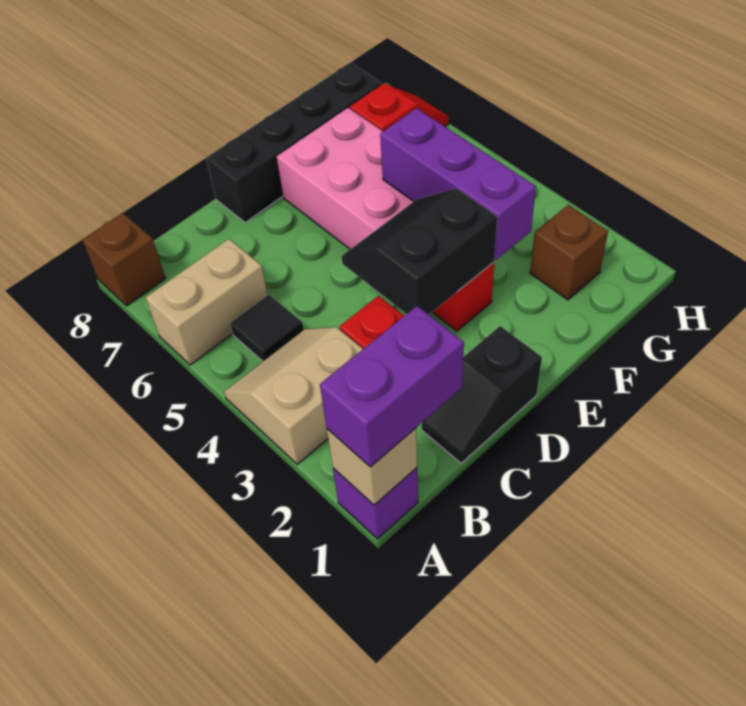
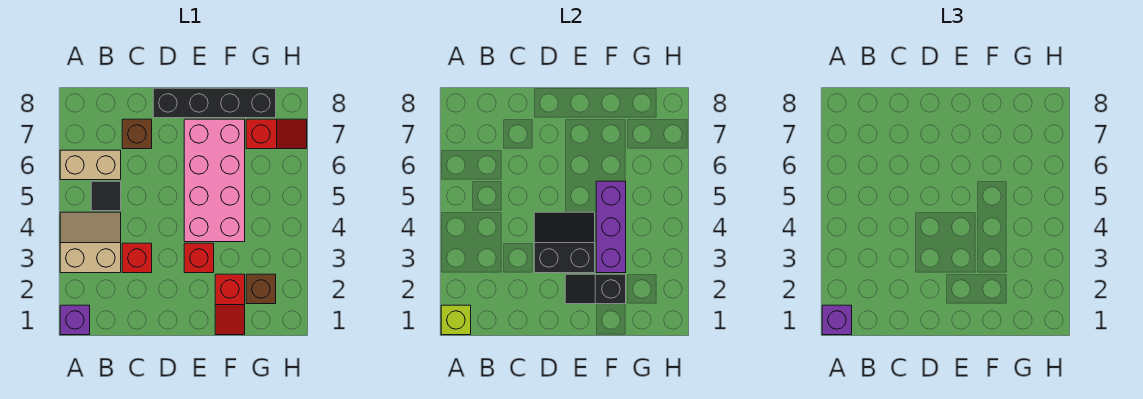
tan brick A1 level 2 -> lime brick A1 level 2
purple brick A1:B1 level 3 -> purple brick A1 level 3
brown brick A8 level 1 -> brown brick C7 level 1
black slope C1:D1 level 1 top D -> black slope E2:F2 level 2 top F
none -> red slope F1:F2 level 1 top 2

